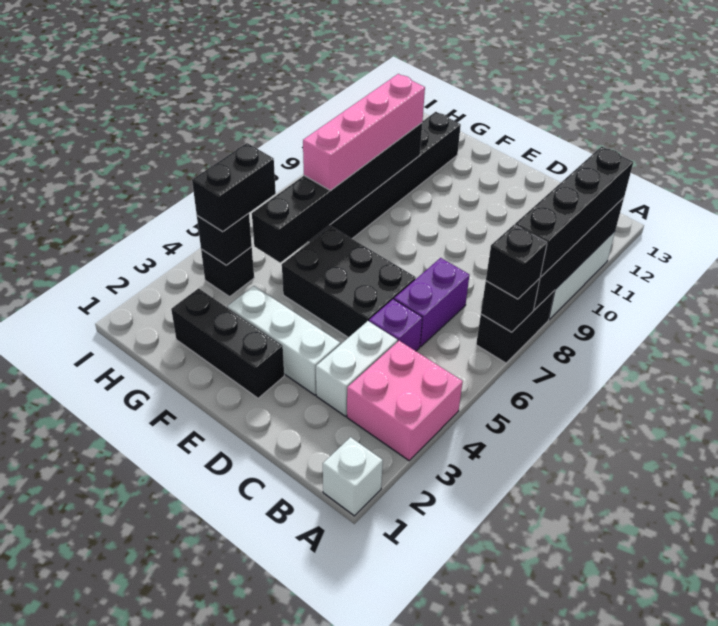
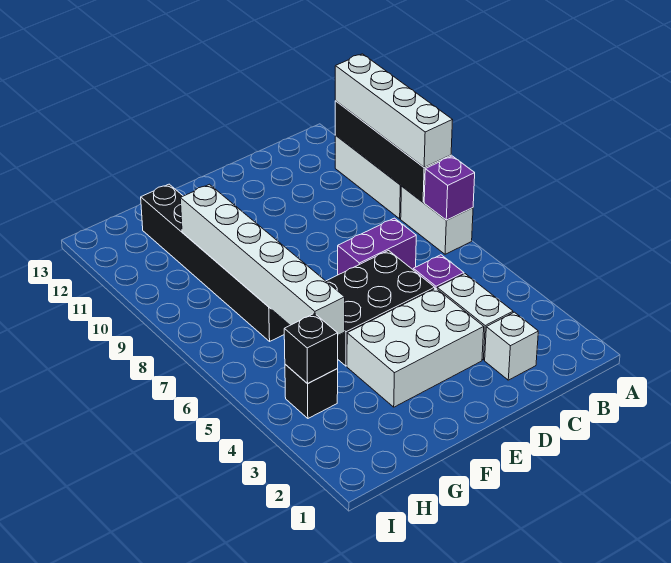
white brick A1 level 1 -> white brick C2 level 1
pink brick A3:B4 level 1 -> none
black brick A7:A8 level 1 -> white brick A7:A8 level 1
black brick A7 level 2 -> purple brick A7 level 2
black brick A7 level 3 -> none
black brick A8:A11 level 3 -> white brick A8:A11 level 3
purple brick C6:C7 level 1 -> purple brick C7:D7 level 1
white brick D3:F3 level 1 -> white brick D3:F4 level 1
black brick E2:G2 level 1 -> none
black brick G5:G10 level 2 -> white brick G5:G10 level 2
pink brick G7:G10 level 3 -> none
black brick H4:H5 level 3 -> none

